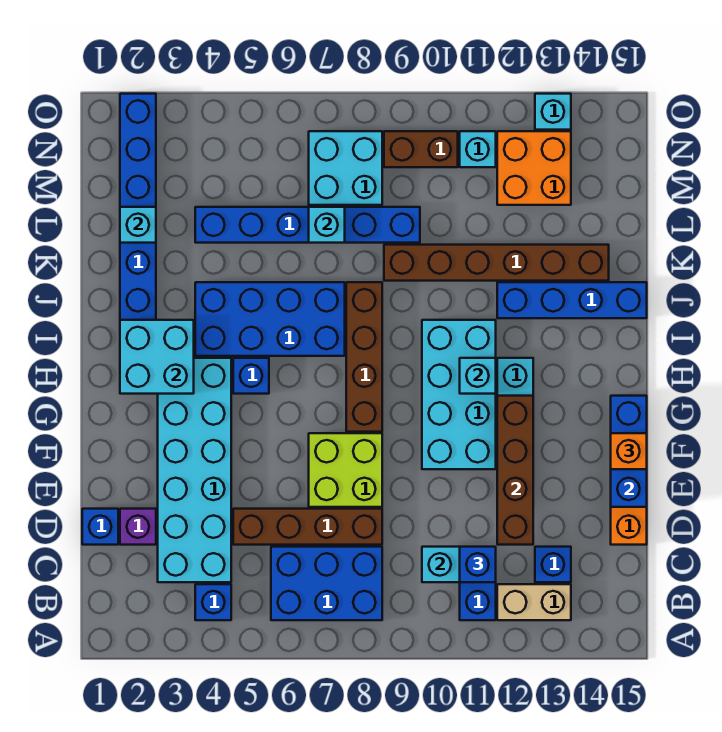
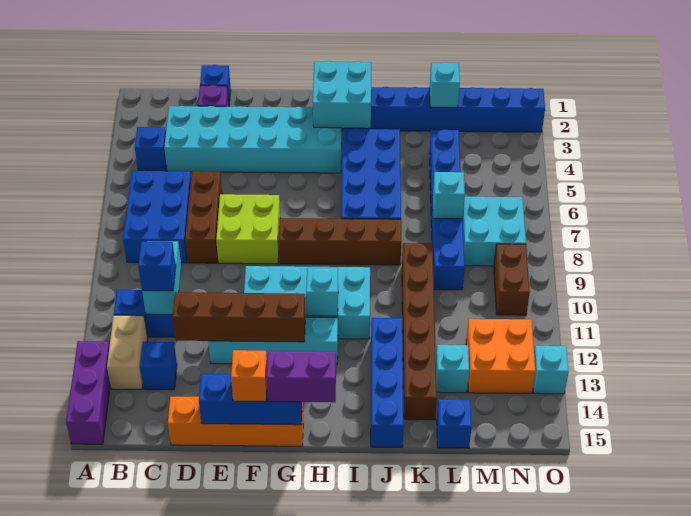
none -> purple brick A13:A15 level 1
brown brick D5:D8 level 1 -> brown brick D6:D8 level 1
none -> purple brick G15:H15 level 3
blue brick H5 level 1 -> blue brick L15 level 1
cyan brick N11 level 1 -> cyan brick L13 level 1

